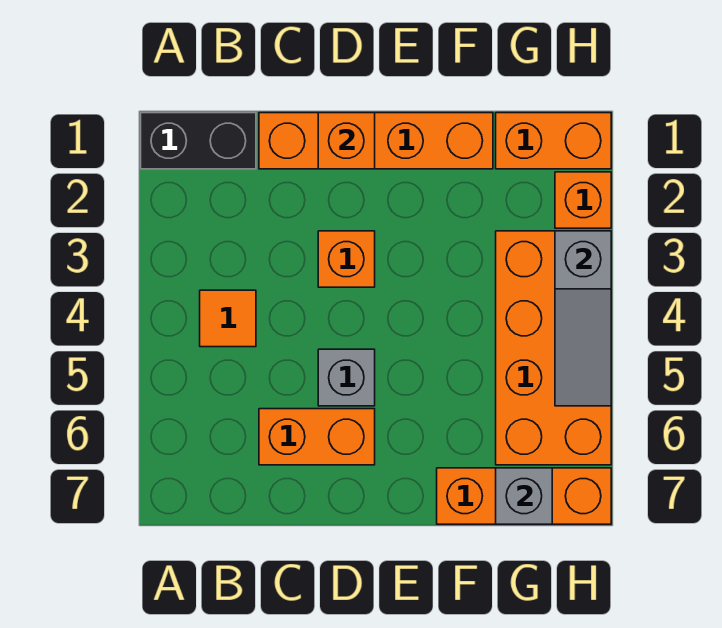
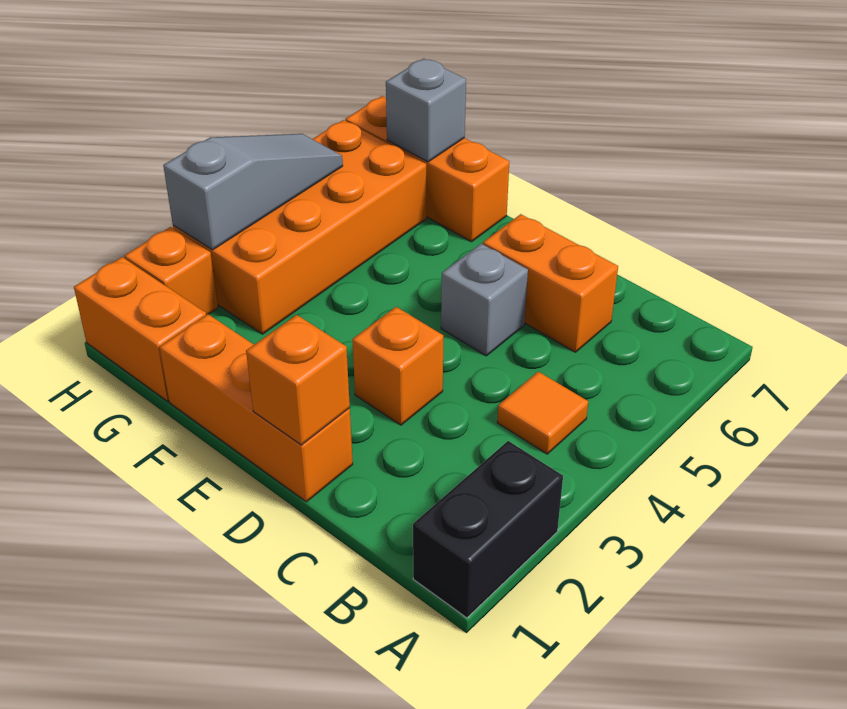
black brick A1:B1 level 1 -> black brick A1:A2 level 1
orange brick C1:F1 level 1 -> orange brick D1:F1 level 1

